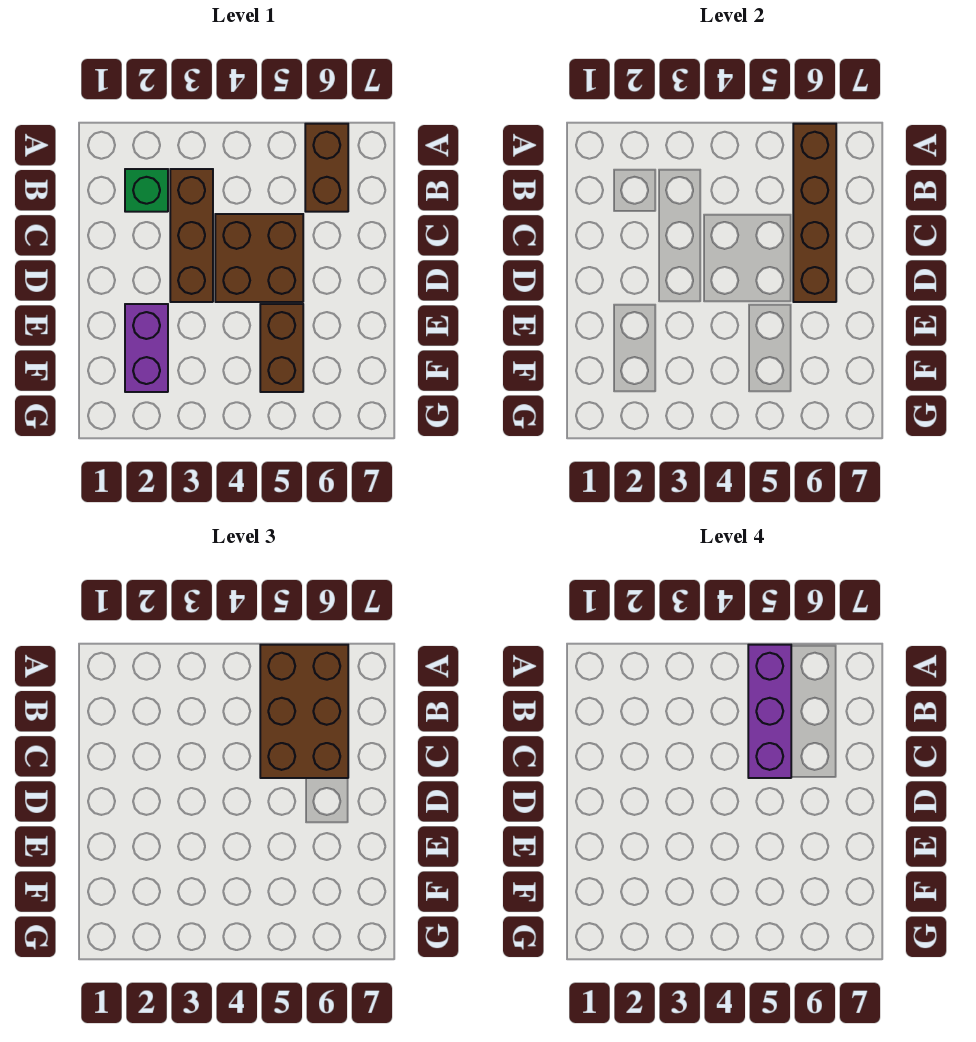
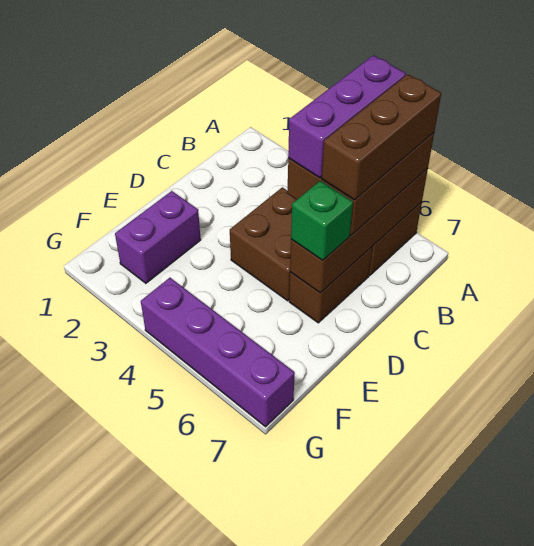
green brick B2 level 1 -> green brick D6 level 3
brown brick B3:D3 level 1 -> brown brick A6:C6 level 4
brown brick E5:F5 level 1 -> brown brick C6:D6 level 1
none -> purple brick G4:G7 level 1

